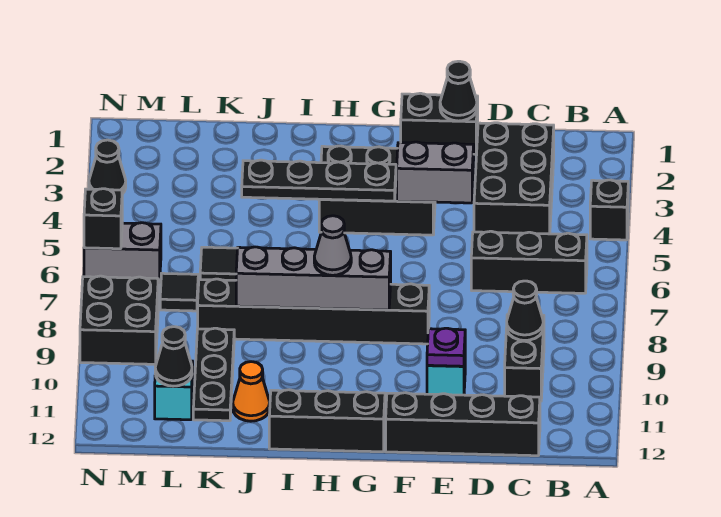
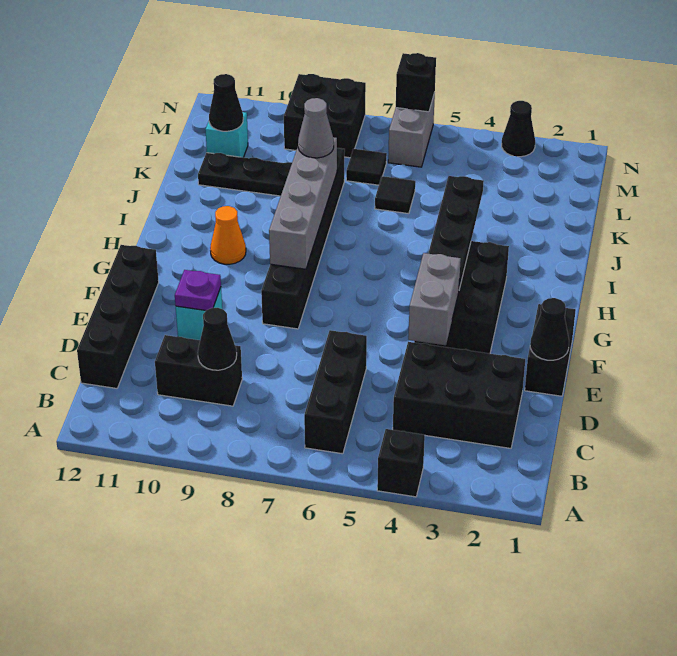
black brick G12:I12 level 1 -> none
grey cone H8 level 3 -> grey cone J8 level 3
orange cone J11 level 1 -> orange cone H10 level 1

